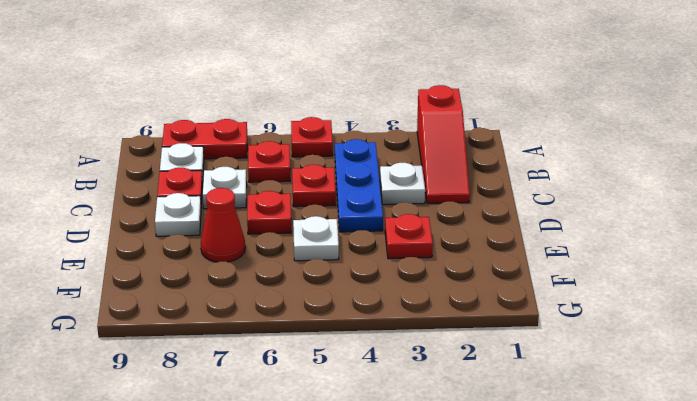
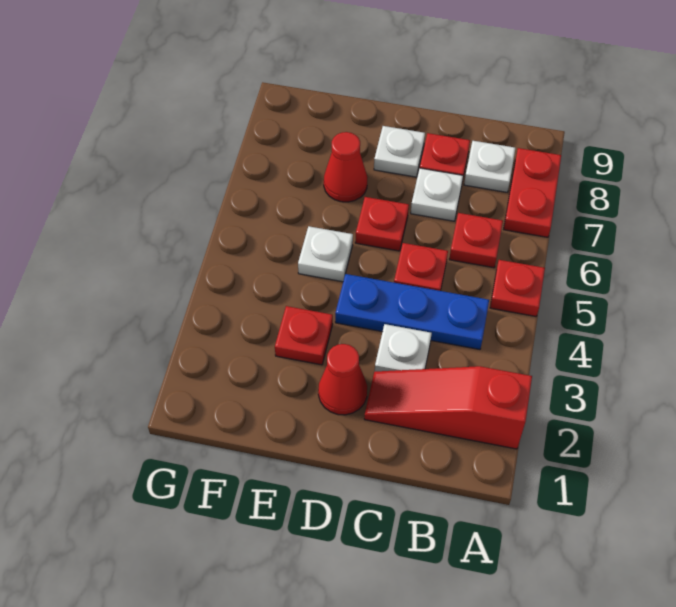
none -> red cone D2 level 1

